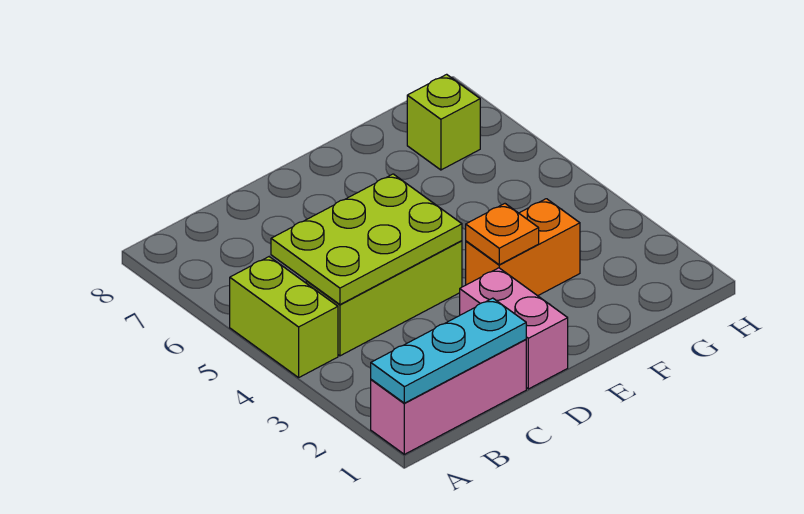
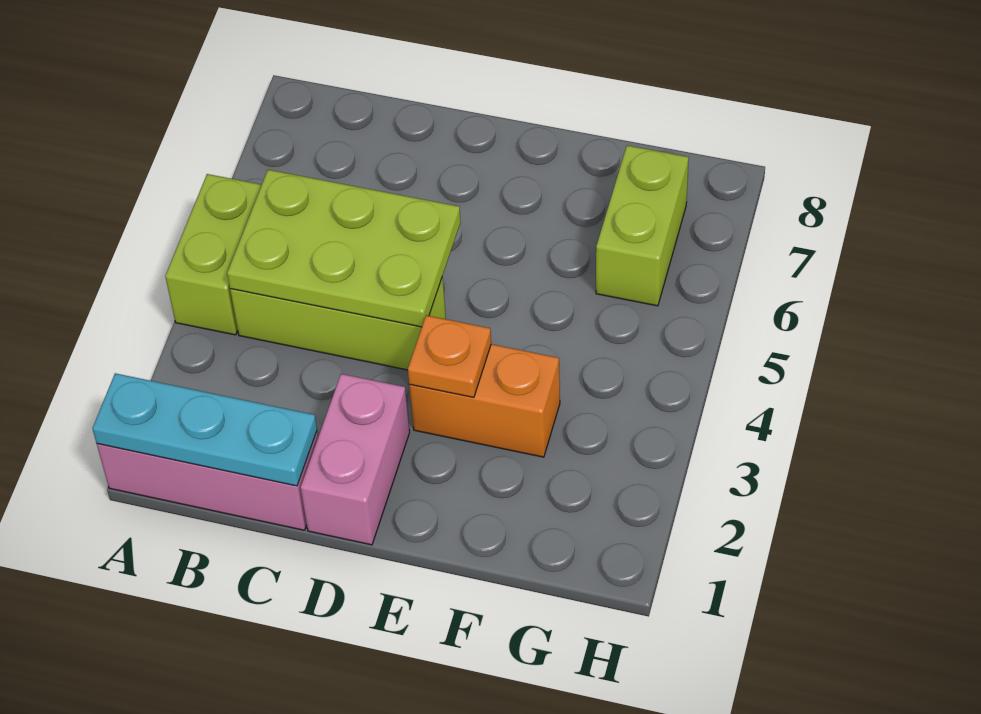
lime brick G7 level 1 -> lime brick G6:G7 level 1

